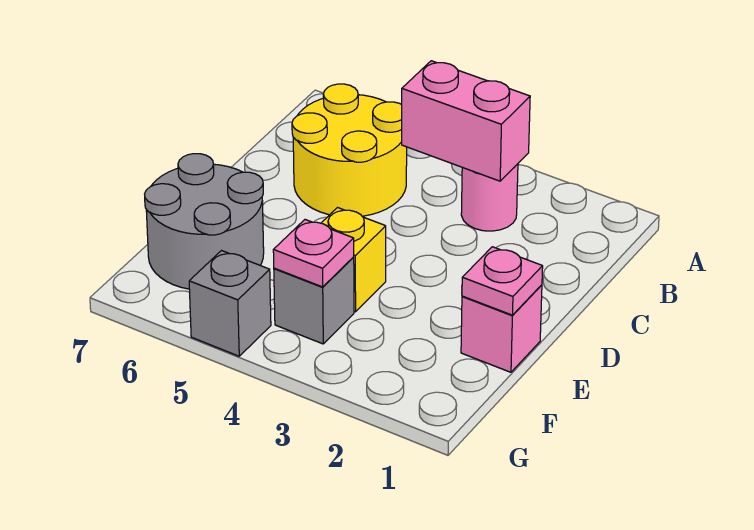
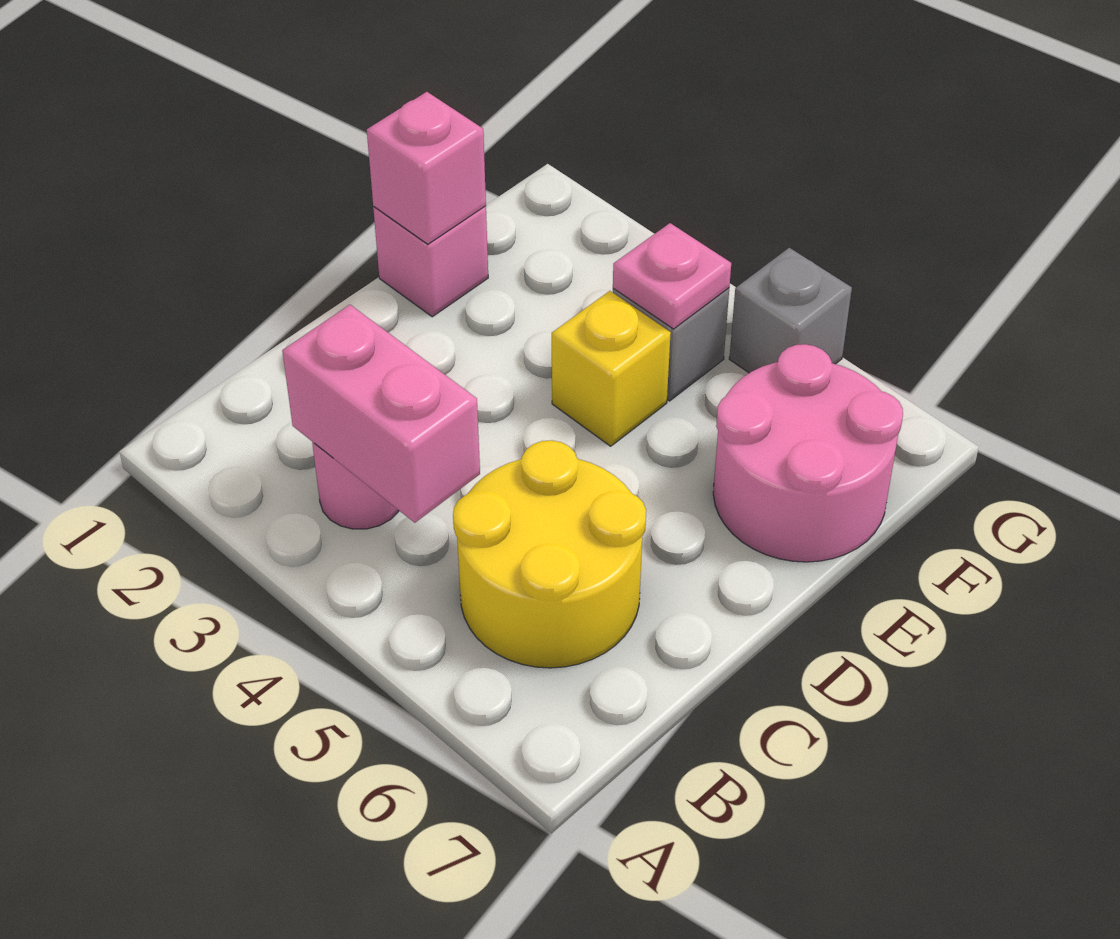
pink plate E1 level 2 -> pink brick E1 level 2
grey round brick E6:F7 level 1 -> pink round brick E6:F7 level 1

